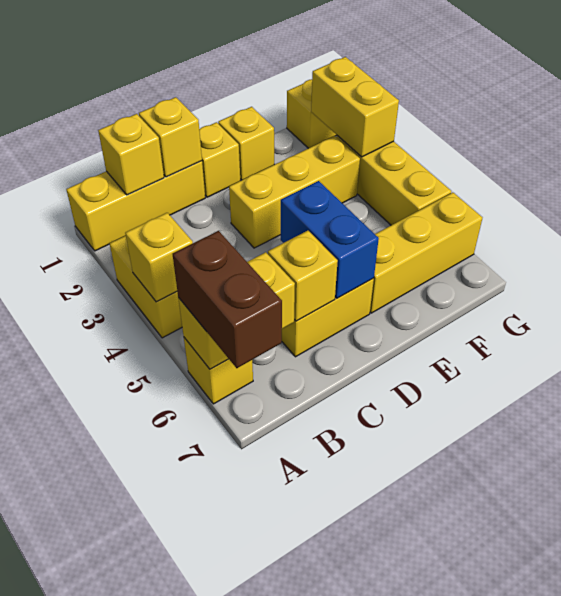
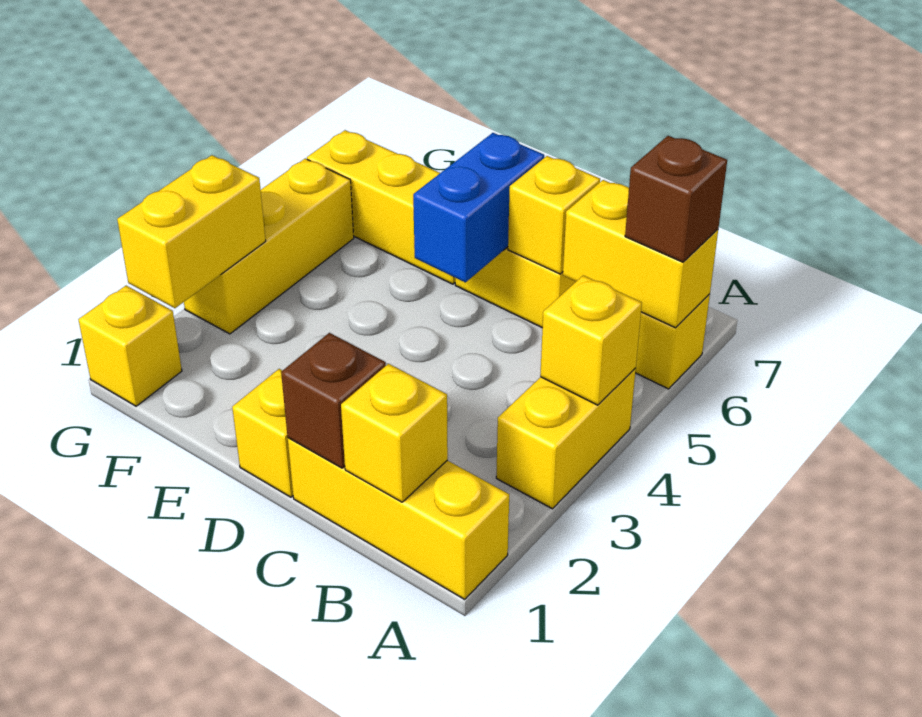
brown brick A6:A7 level 3 -> brown brick A6 level 3
yellow brick C1 level 2 -> brown brick C1 level 2
yellow brick D3:F3 level 1 -> none
yellow brick E1 level 1 -> none

